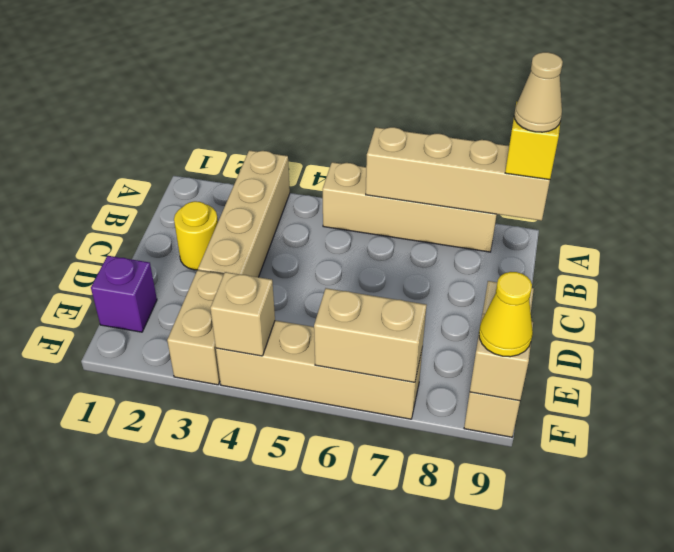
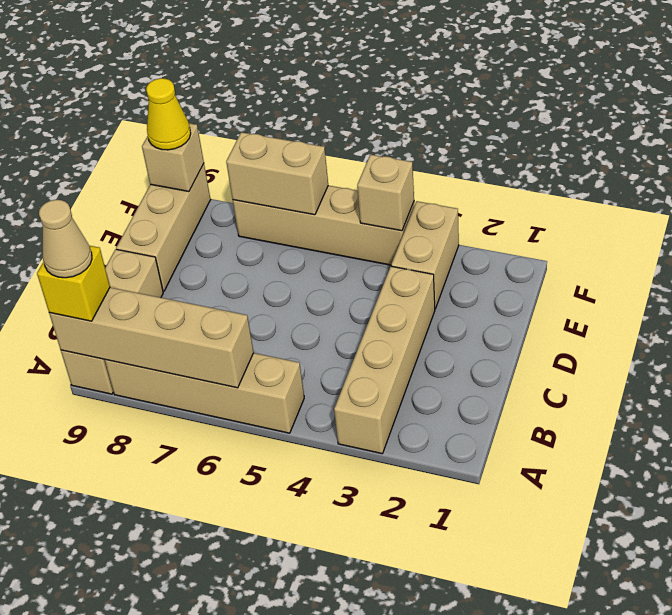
none -> tan brick A9:C9 level 1
yellow round brick C2 level 1 -> none
purple brick E1 level 1 -> none

